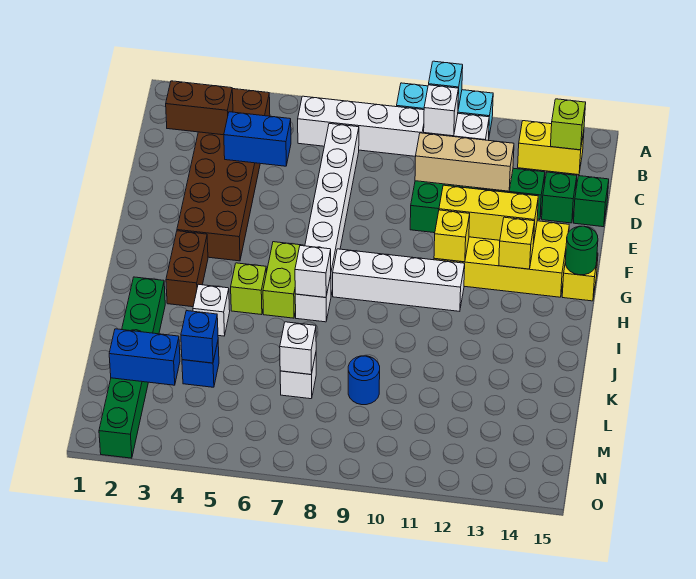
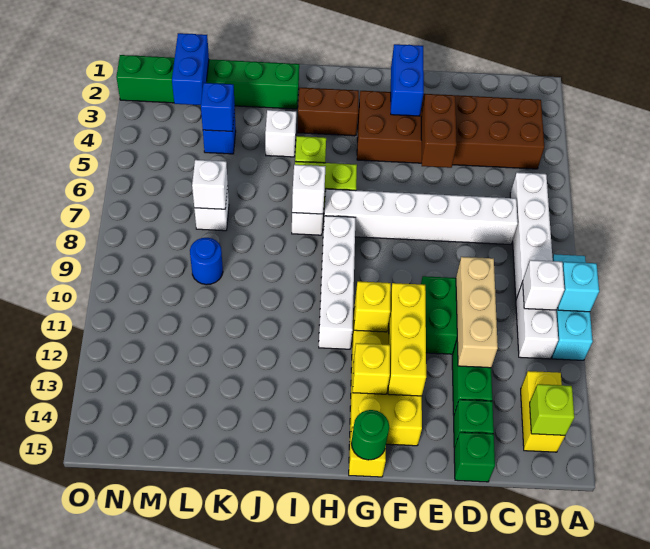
brown brick C2:C3 level 2 -> brown brick E4:E5 level 2
blue brick D4:D5 level 2 -> blue brick F2:F3 level 2

